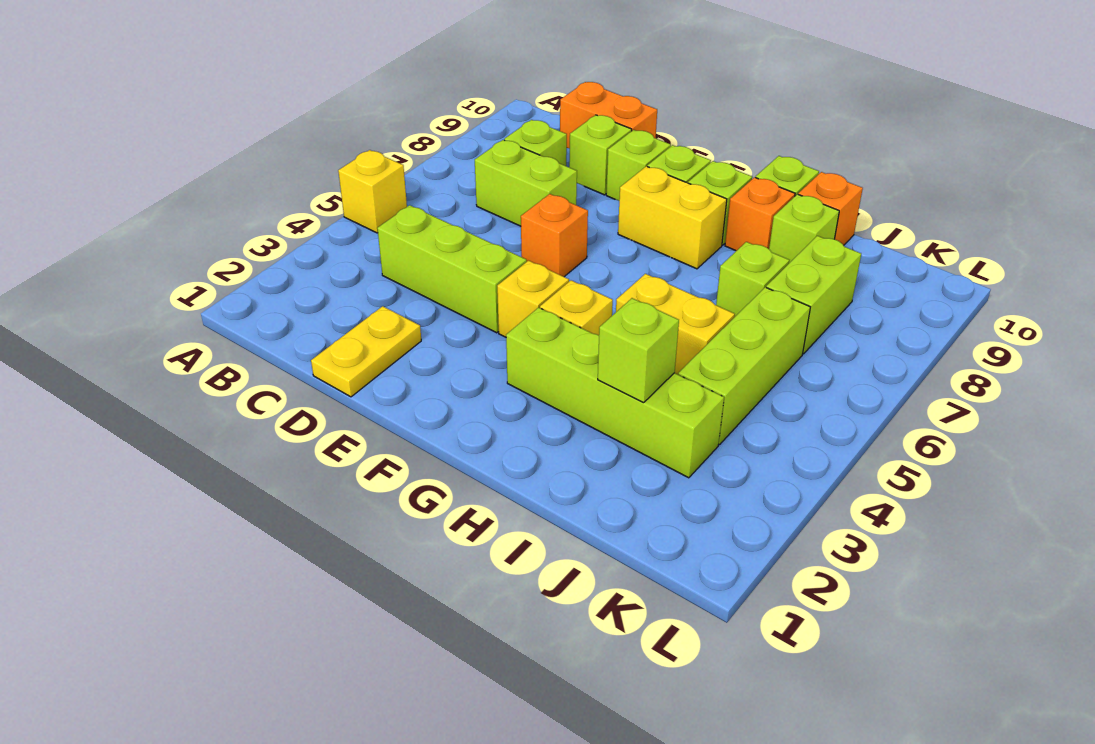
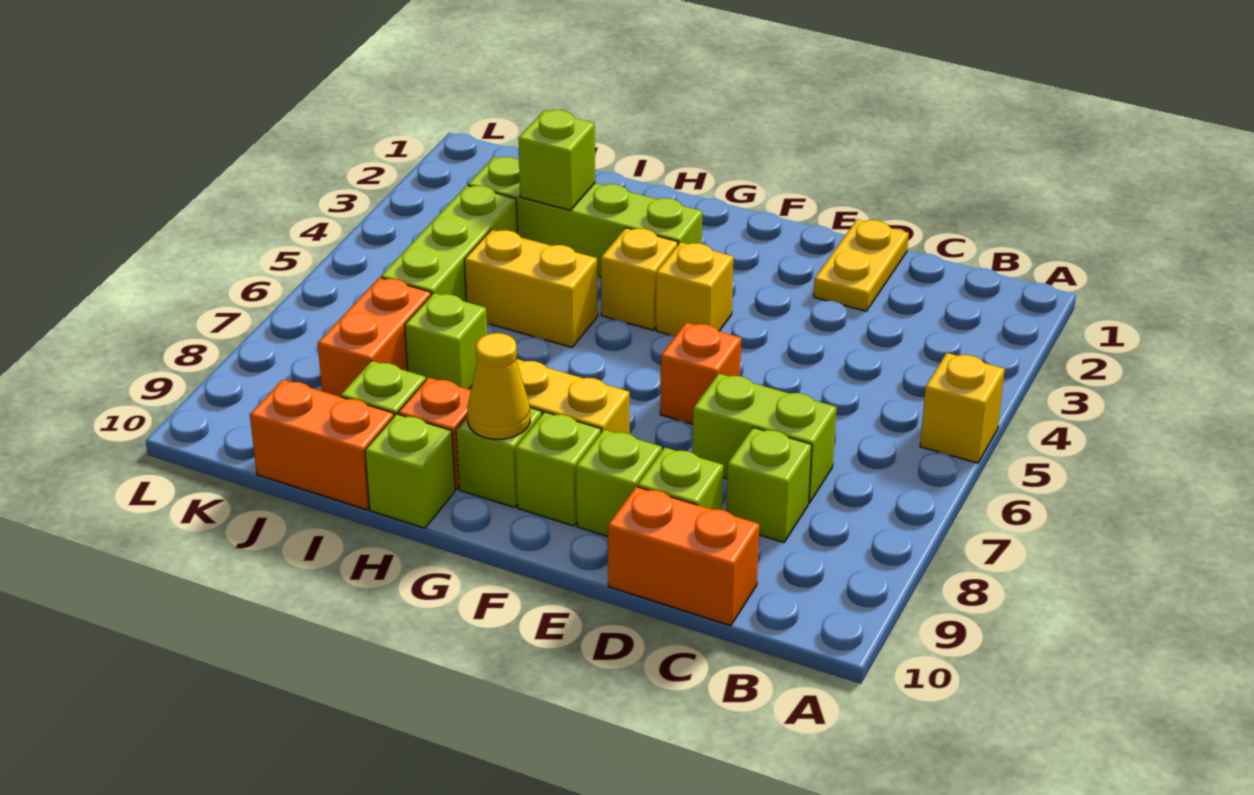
lime brick C4:E4 level 1 -> none
none -> yellow cone G9 level 2
orange brick I10 level 1 -> orange brick I10:J10 level 1
lime brick J7:J8 level 1 -> orange brick J7:J8 level 1

